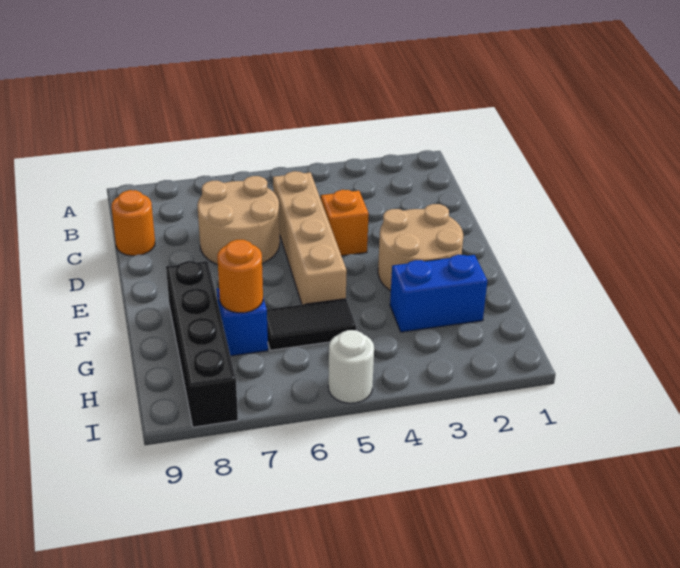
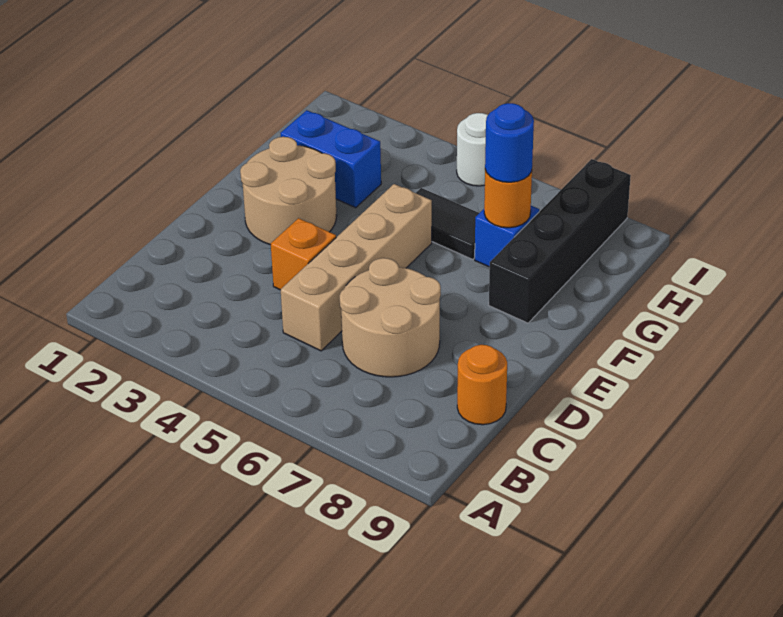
none -> blue round brick G7 level 3

